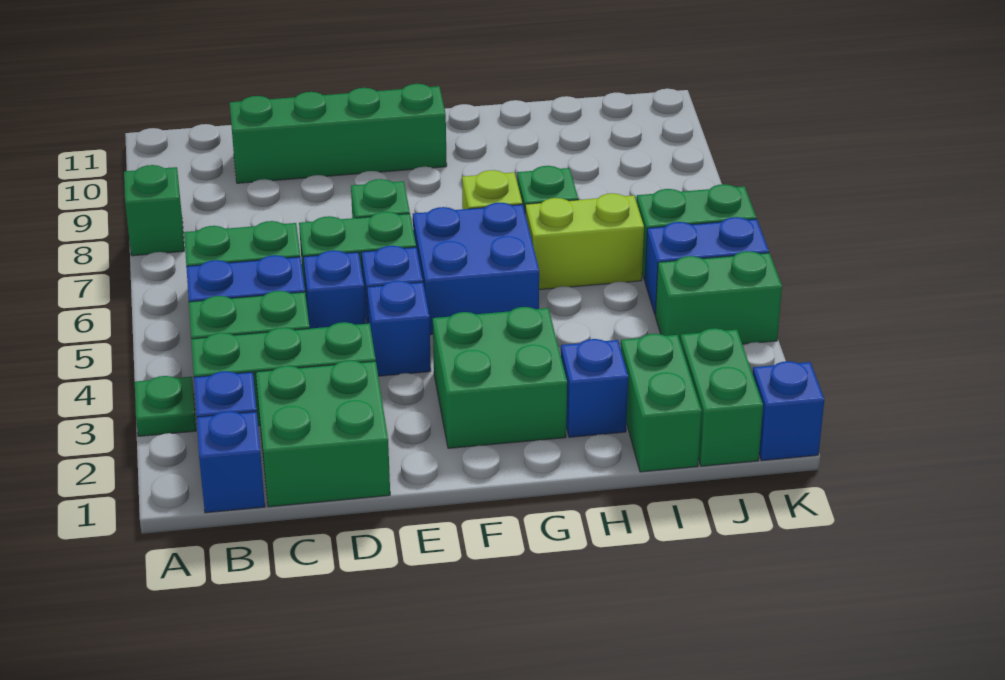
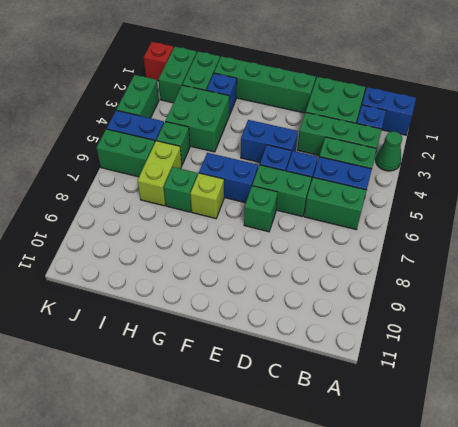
green plate A3 level 1 -> green cone A3 level 1
green brick A8 level 1 -> green brick I5 level 1
blue brick B1 level 1 -> blue brick A1:B1 level 1
green brick C10:F10 level 1 -> green brick E1:H1 level 1
blue brick E4 level 1 -> blue brick E4:F4 level 1
green brick F2:G3 level 1 -> green brick H3:I4 level 1
blue brick F5:G6 level 1 -> blue brick F6:G6 level 1
lime brick H6:I6 level 1 -> lime brick I6:I7 level 1
green brick J4:K4 level 1 -> green brick K3:K4 level 1
blue brick K1 level 1 -> red brick K1 level 1

